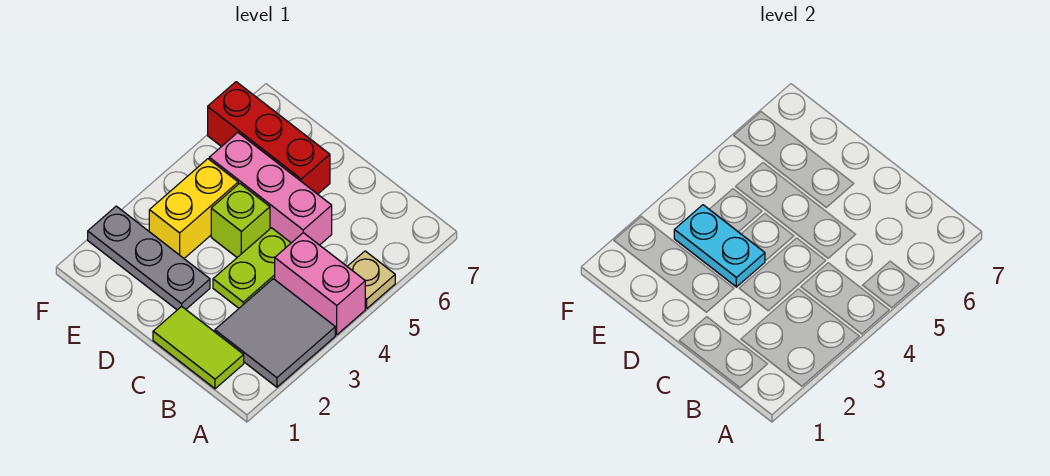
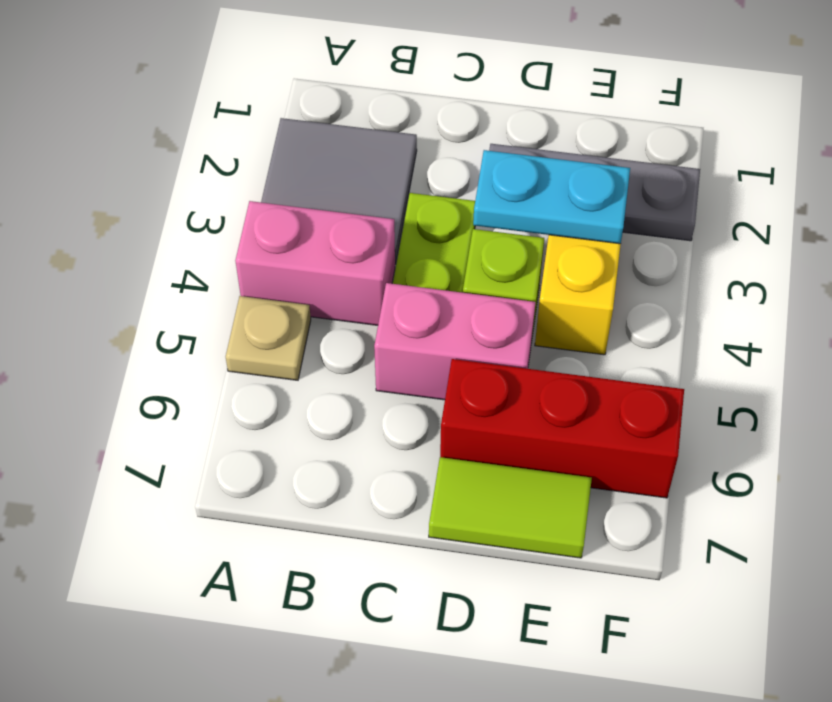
lime tile B1:C1 level 1 -> lime tile D7:E7 level 1
pink brick C5:E5 level 1 -> pink brick C5:D5 level 1

